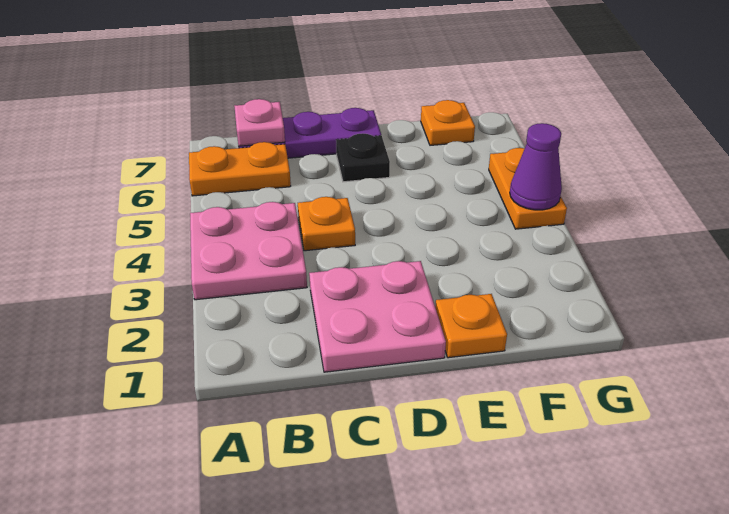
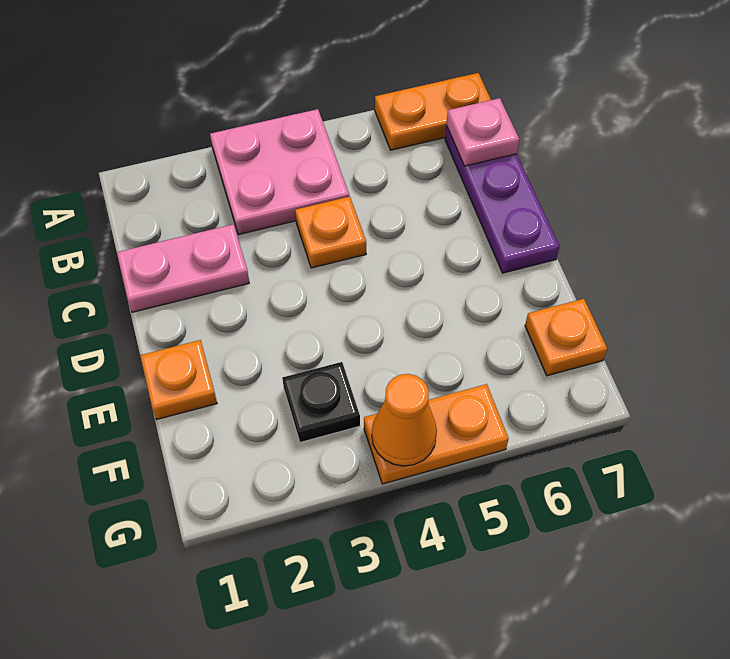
orange plate A6:B6 level 1 -> orange plate A6:A7 level 1
pink plate C1:D2 level 1 -> pink plate C1:C2 level 1
black plate D6 level 1 -> black plate F3 level 1
purple cone G4 level 2 -> orange cone G4 level 2

